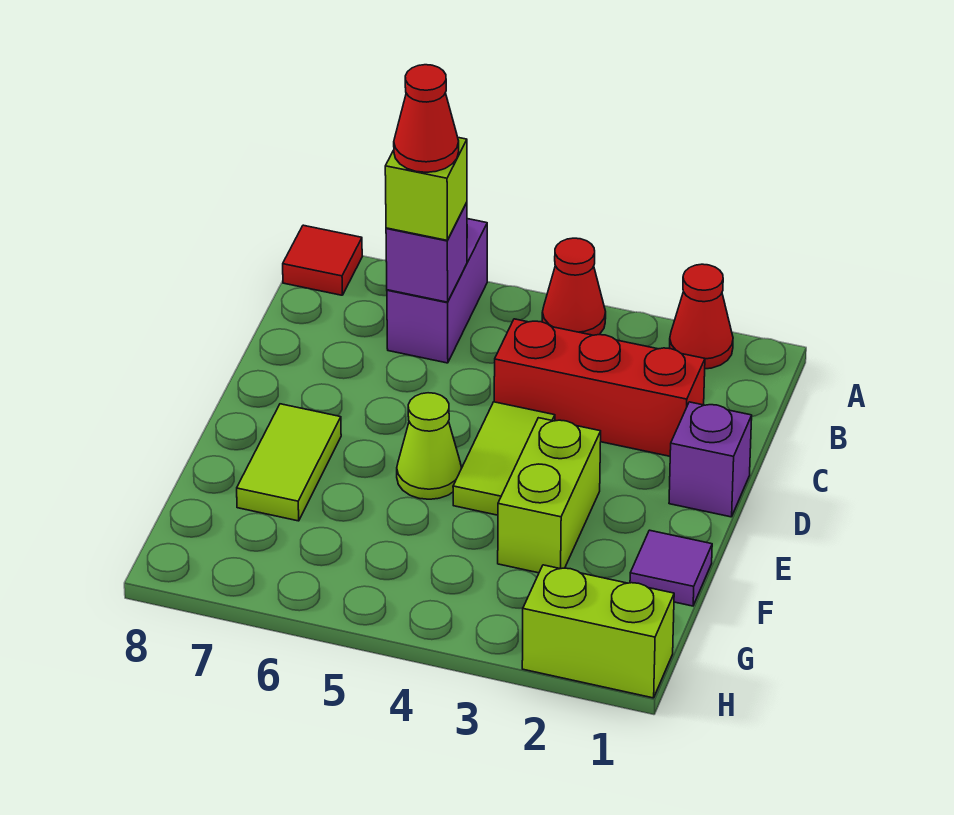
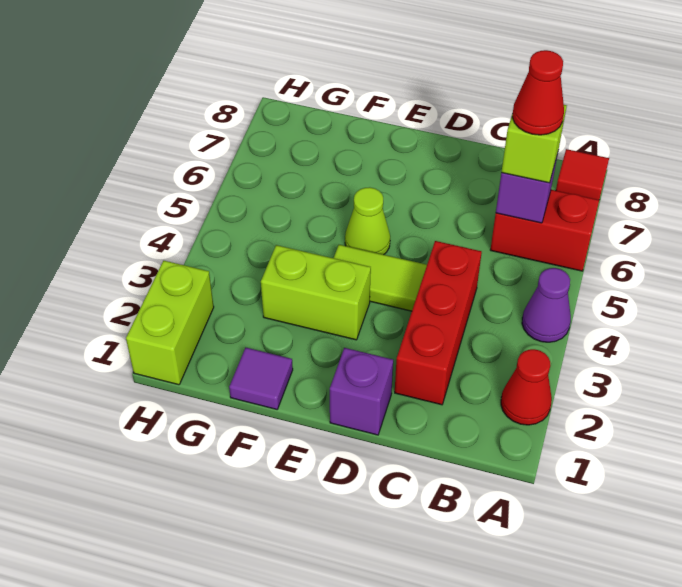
red cone A4 level 1 -> purple cone A4 level 1
purple brick A6:B6 level 1 -> red brick A6:B6 level 1
lime tile E7:F7 level 1 -> none

